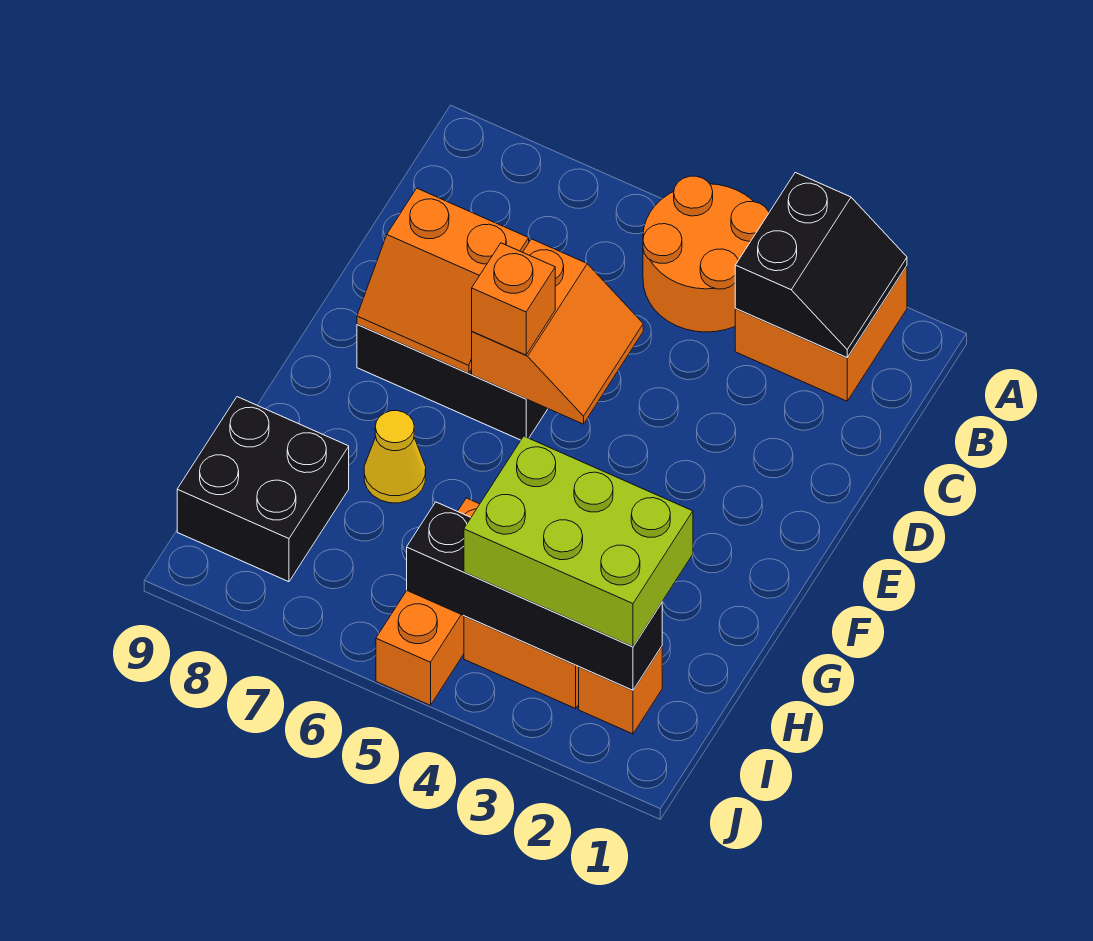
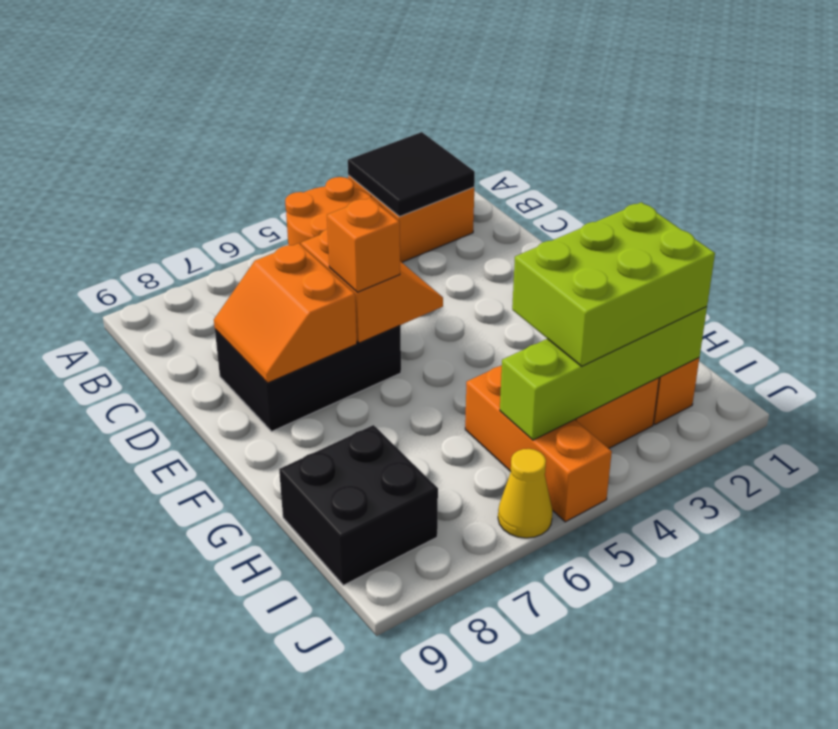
black slope A2:B3 level 2 top 3 -> black tile A2:B3 level 2
orange slope D7:E8 level 2 top D -> orange slope D7:E8 level 2 top 7
yellow cone G7 level 1 -> yellow cone J6 level 1
black brick I2:I5 level 2 -> lime brick I2:I5 level 2

